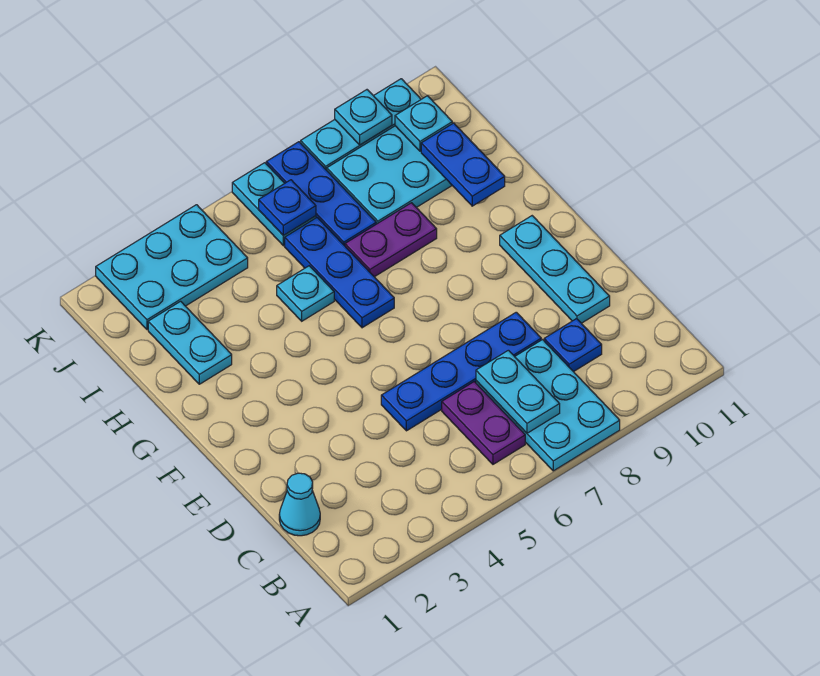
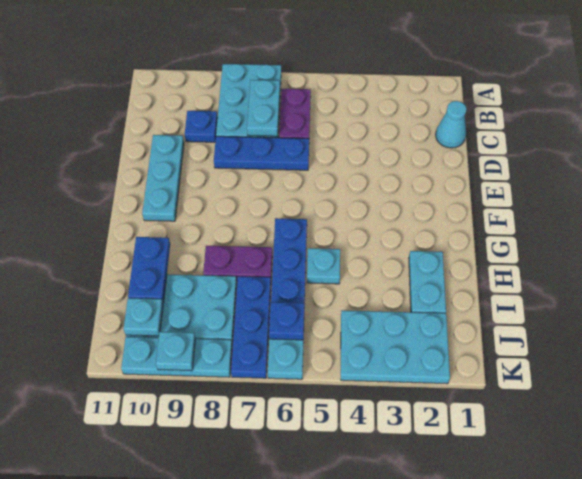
blue plate D5:D8 level 1 -> blue plate D6:D8 level 1

